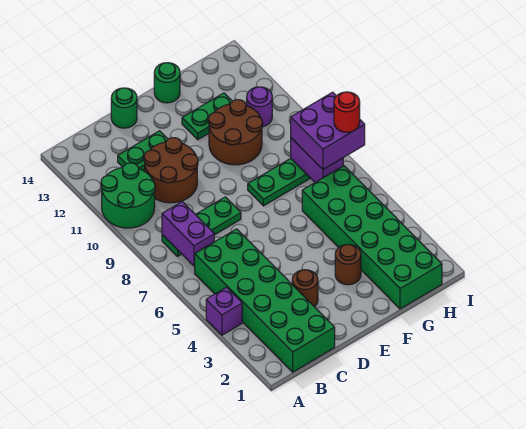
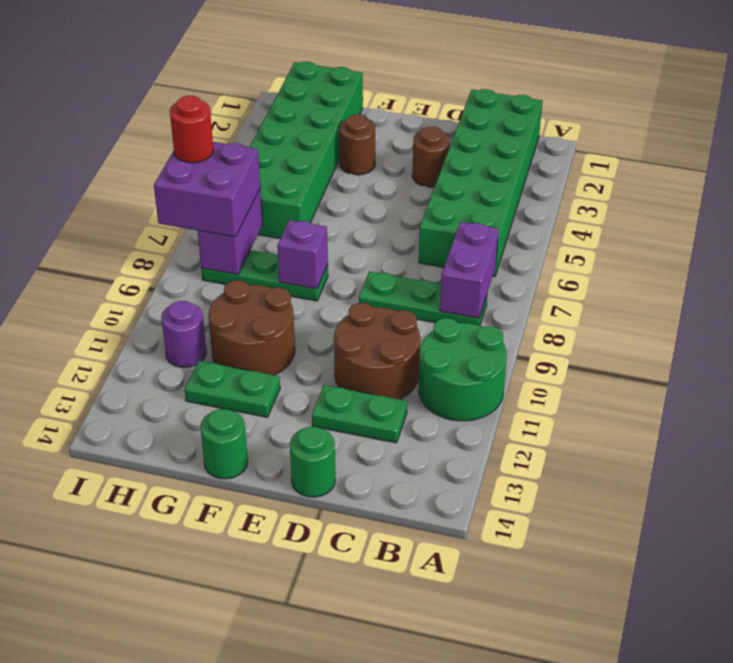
purple brick A4 level 1 -> purple brick F8 level 2

